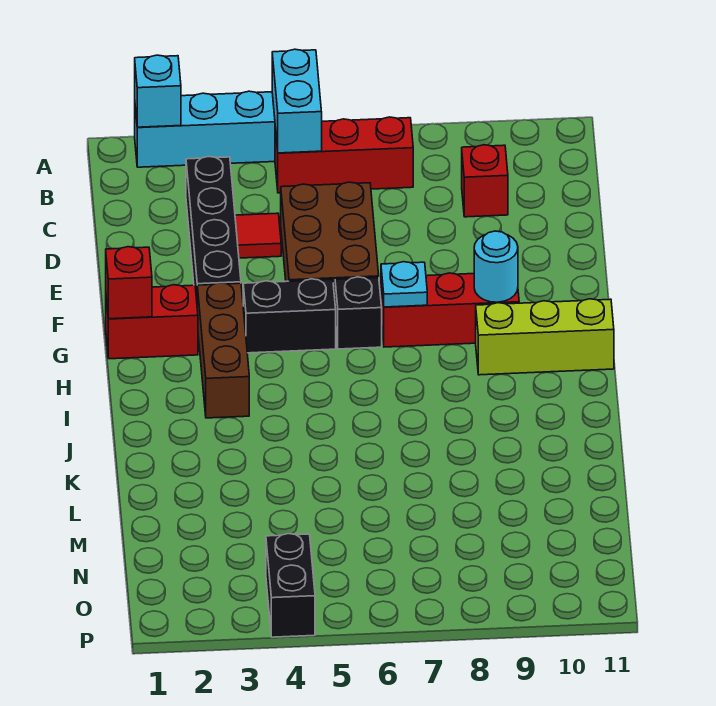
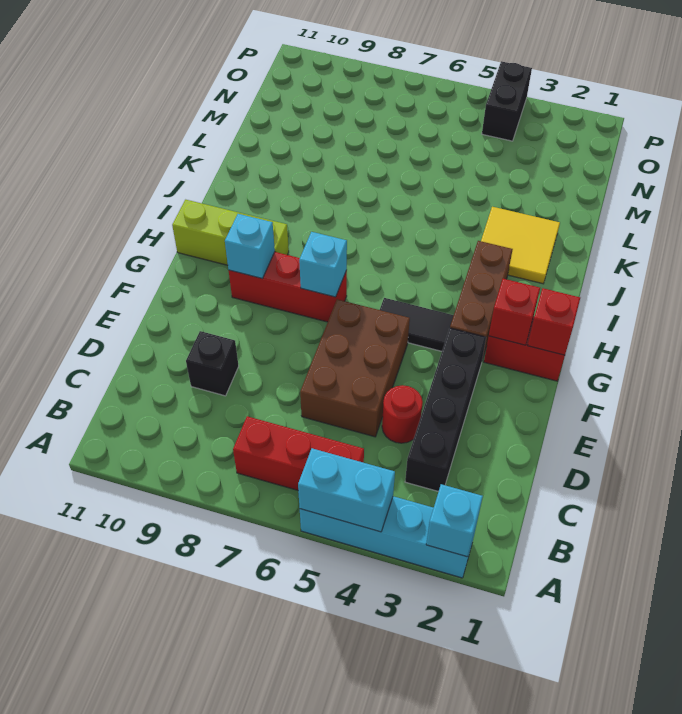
cyan brick A5:B5 level 2 -> cyan brick A4:A5 level 2
red brick C9 level 1 -> red brick G2 level 2
red tile D4 level 1 -> red round brick D4 level 1
black brick G4:G5 level 1 -> black tile G4:G5 level 1
black brick G6 level 1 -> black brick D9 level 1
cyan plate G7 level 2 -> cyan brick G7 level 2
cyan round brick G9 level 2 -> cyan brick G9 level 2
none -> yellow tile J2:K3 level 1

